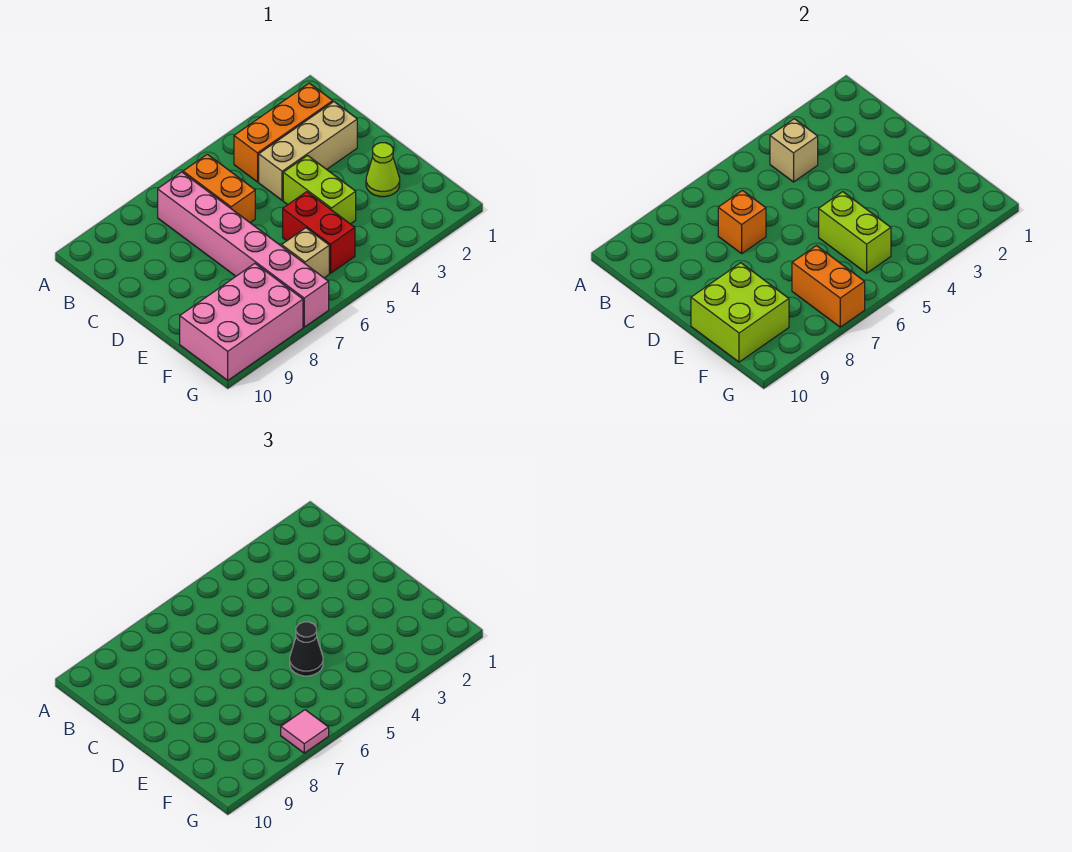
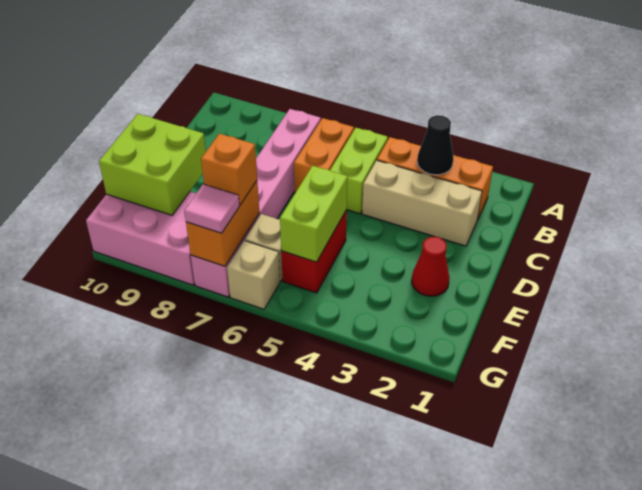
tan brick B4 level 2 -> tan brick G6 level 1
orange brick C7 level 2 -> orange brick F7 level 3
lime brick D4:E4 level 1 -> lime brick B5:C5 level 1
lime cone E2 level 1 -> red cone E2 level 1
black cone E5 level 3 -> black cone B3 level 2

